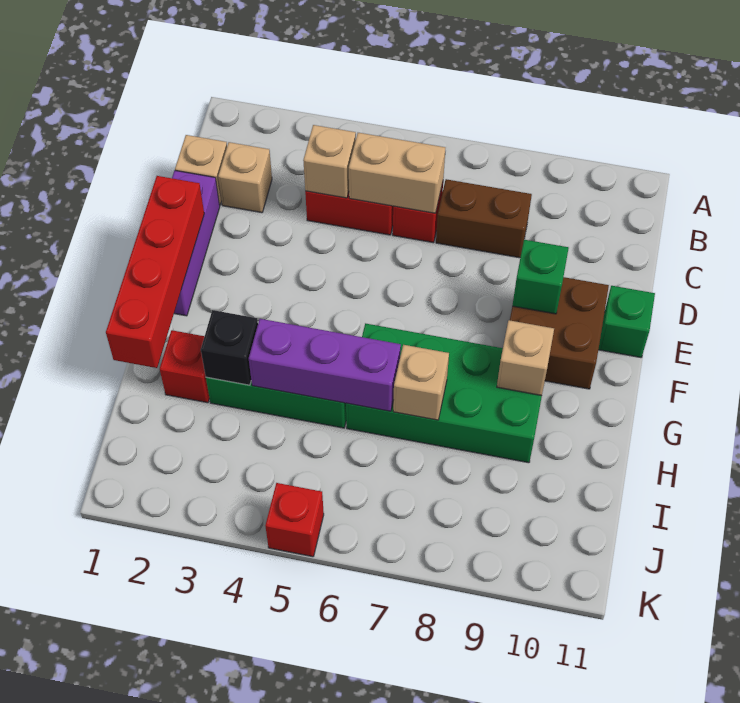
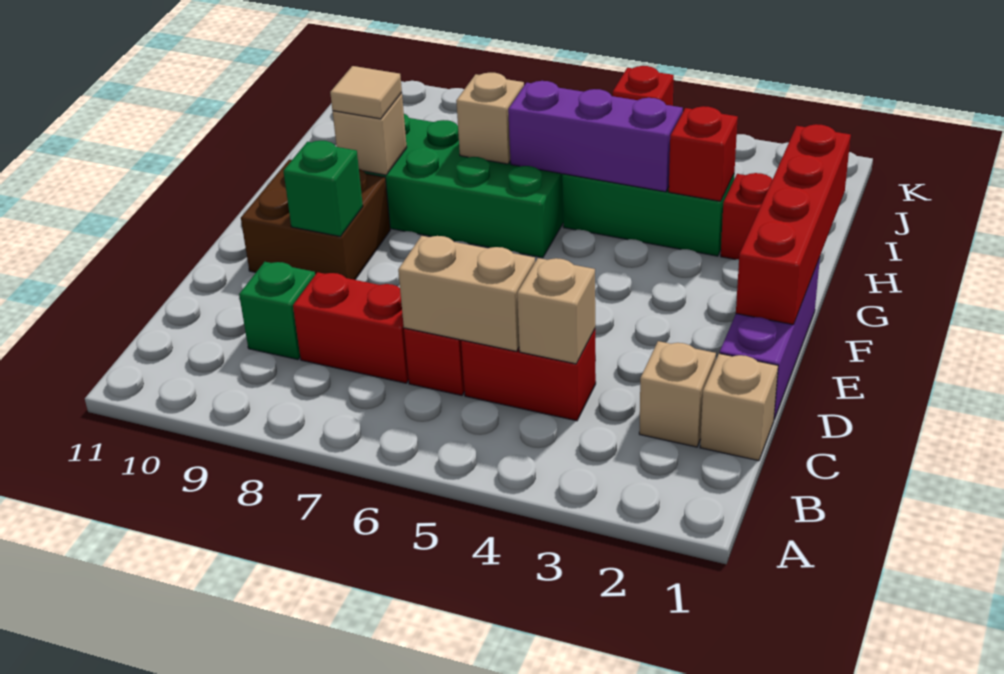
brown brick C7:C8 level 1 -> red brick C7:C8 level 1
green brick E11 level 1 -> green brick C9 level 1
none -> tan tile G9 level 3
black brick H3 level 2 -> red brick H3 level 2

